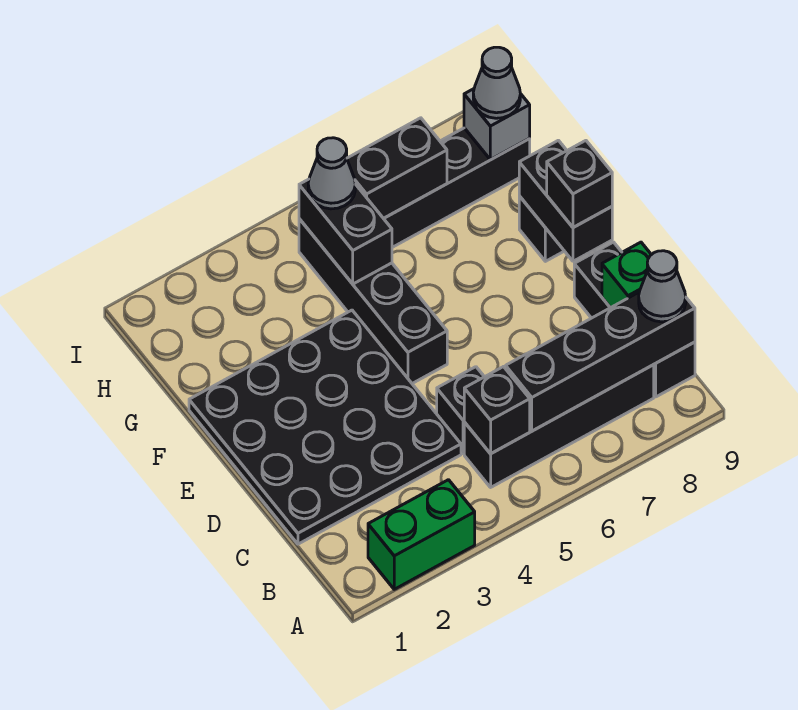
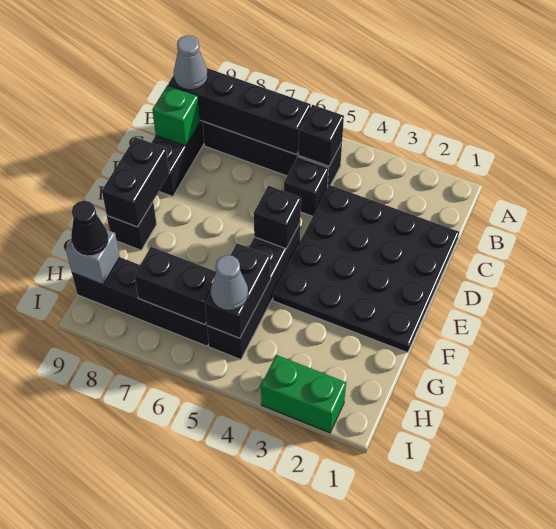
green brick A2:A3 level 1 -> green brick I2:I3 level 1
black brick E9 level 3 -> black brick E5 level 2
grey cone H9 level 3 -> black cone H9 level 3

